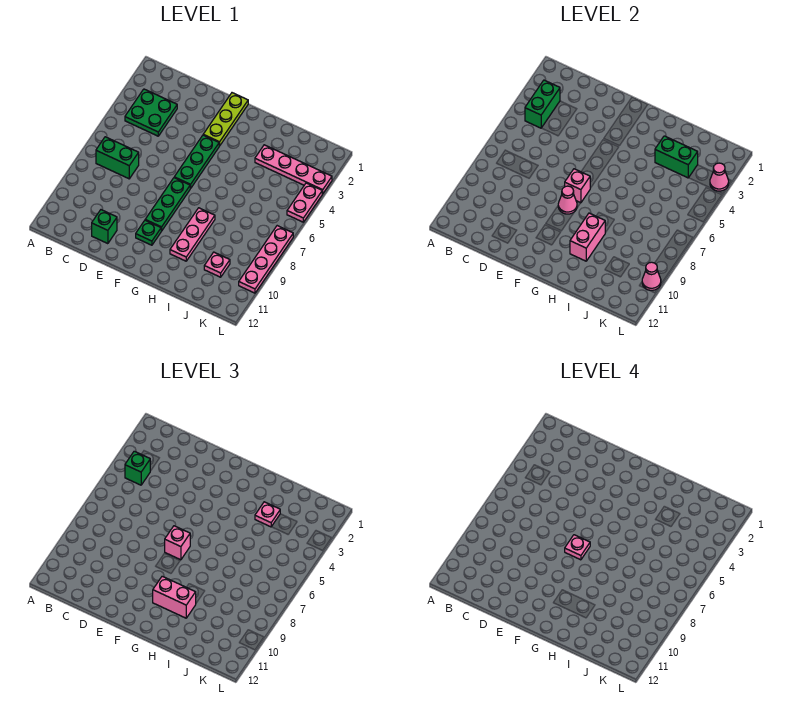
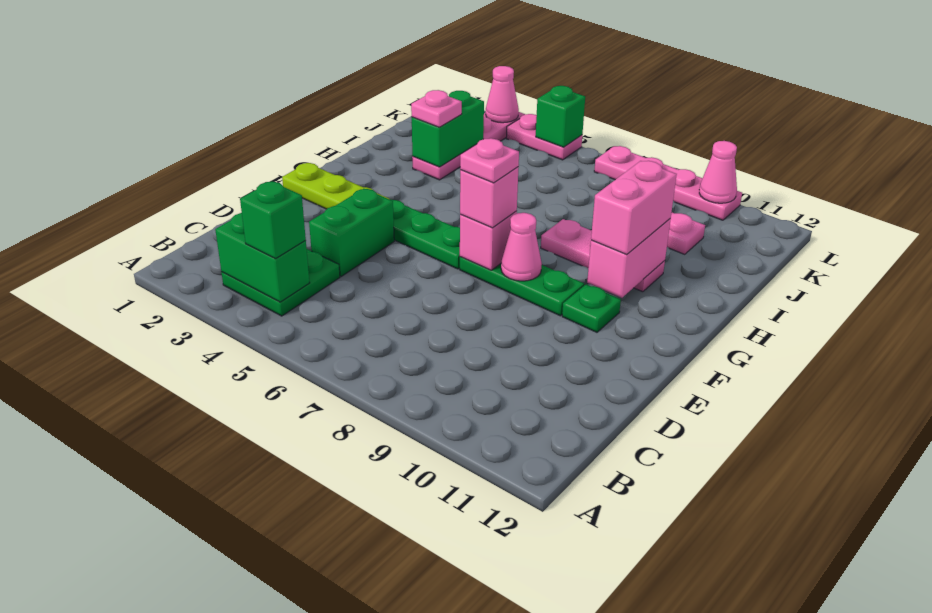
green brick B7:C7 level 1 -> green brick D4:E4 level 1
green brick D11 level 1 -> green brick L5 level 2
pink brick H9:H10 level 2 -> pink brick G10:H10 level 2

